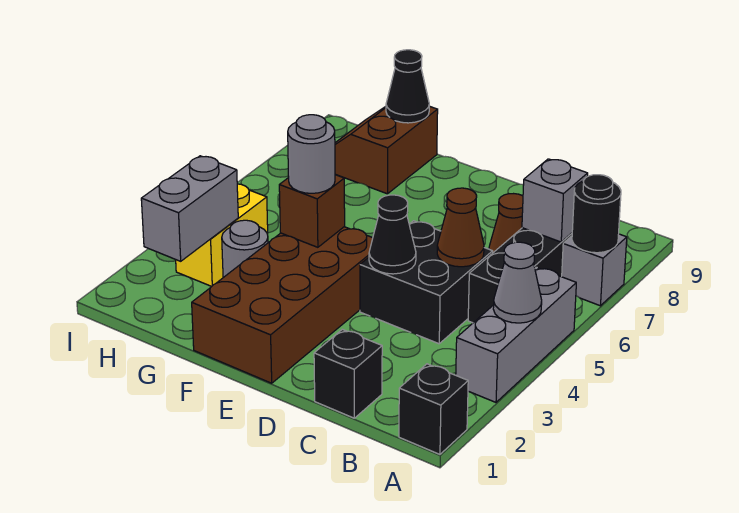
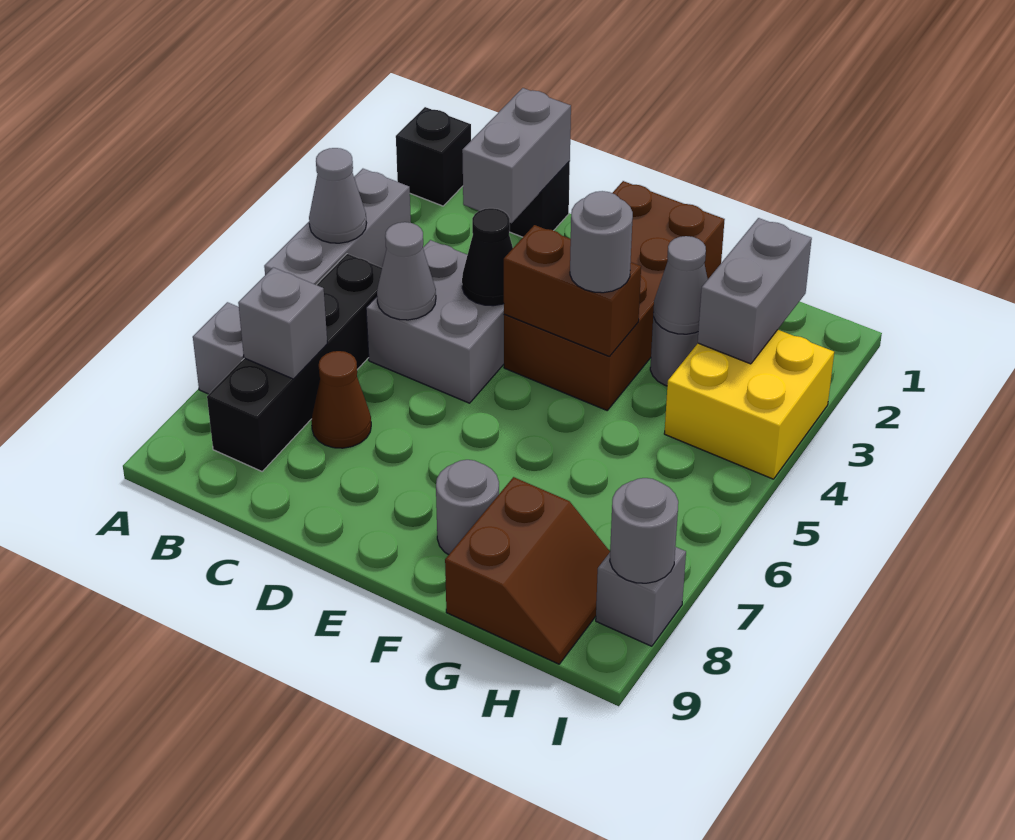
black round brick A7 level 2 -> none
none -> grey brick C1:C2 level 2
black brick C4:D5 level 1 -> grey brick C4:D5 level 1
brown cone C5 level 2 -> grey cone C5 level 2
brown brick F4 level 2 -> brown brick E4:F4 level 2
none -> grey round brick F8 level 1
none -> grey cone G3 level 2
black cone G9 level 2 -> none
yellow brick H3:H4 level 1 -> yellow brick H3:I4 level 1
none -> grey brick I8 level 1
none -> grey round brick I8 level 2

